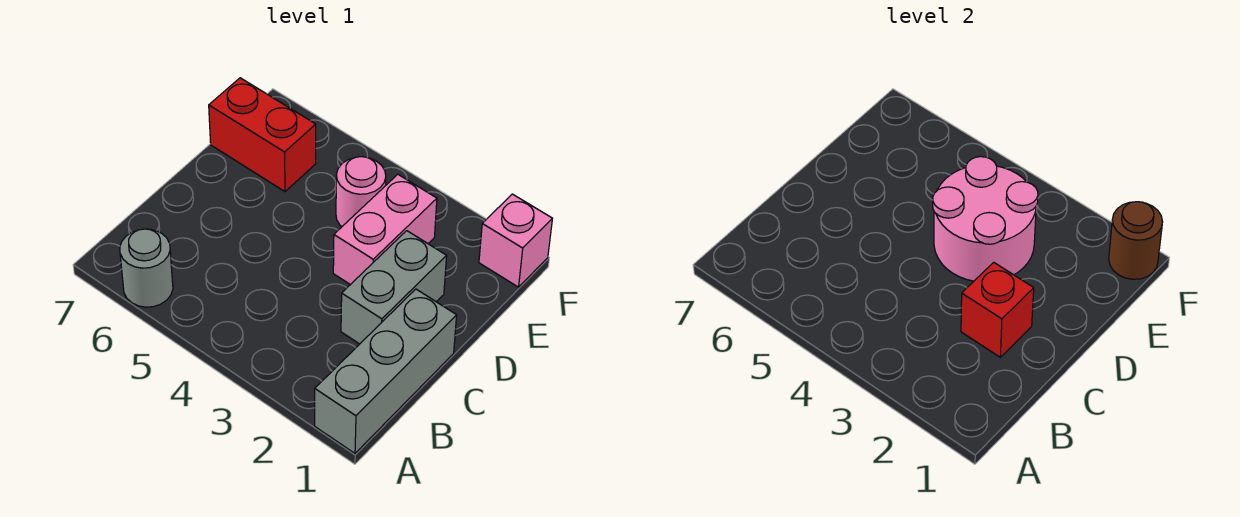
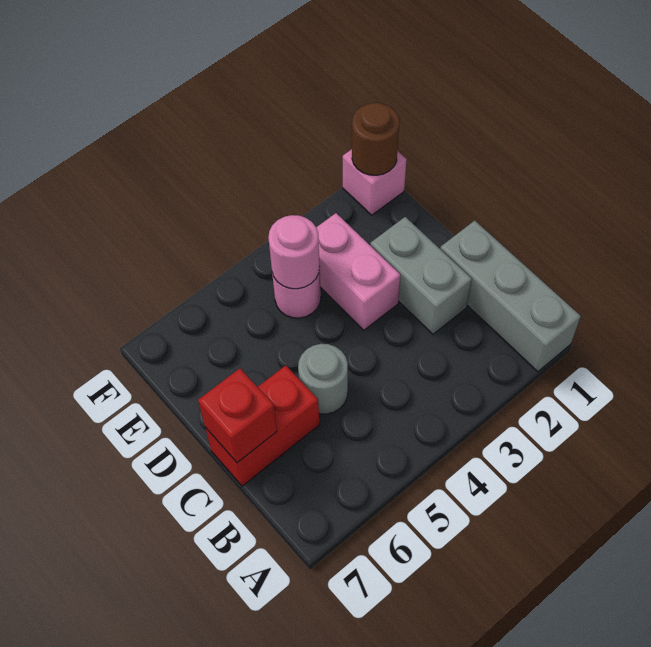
grey round brick A6 level 1 -> grey round brick C5 level 1
red brick C2 level 2 -> red brick C7 level 2
pink round brick D3:E4 level 2 -> pink round brick E4 level 2
red brick E6:E7 level 1 -> red brick C6:C7 level 1

